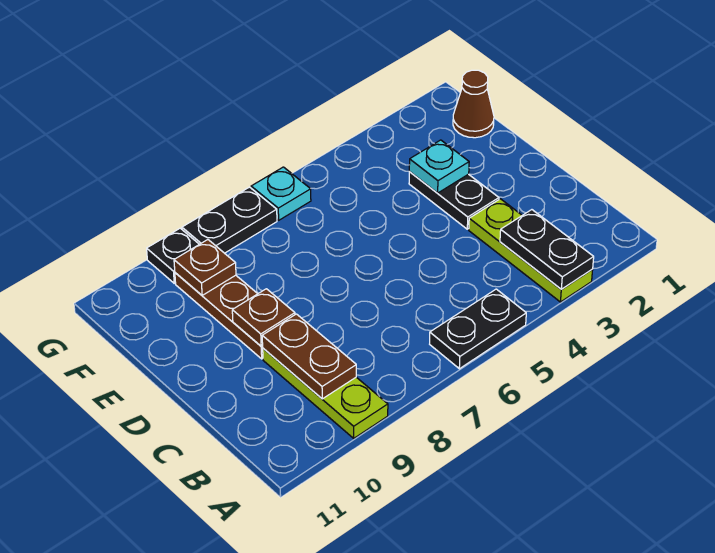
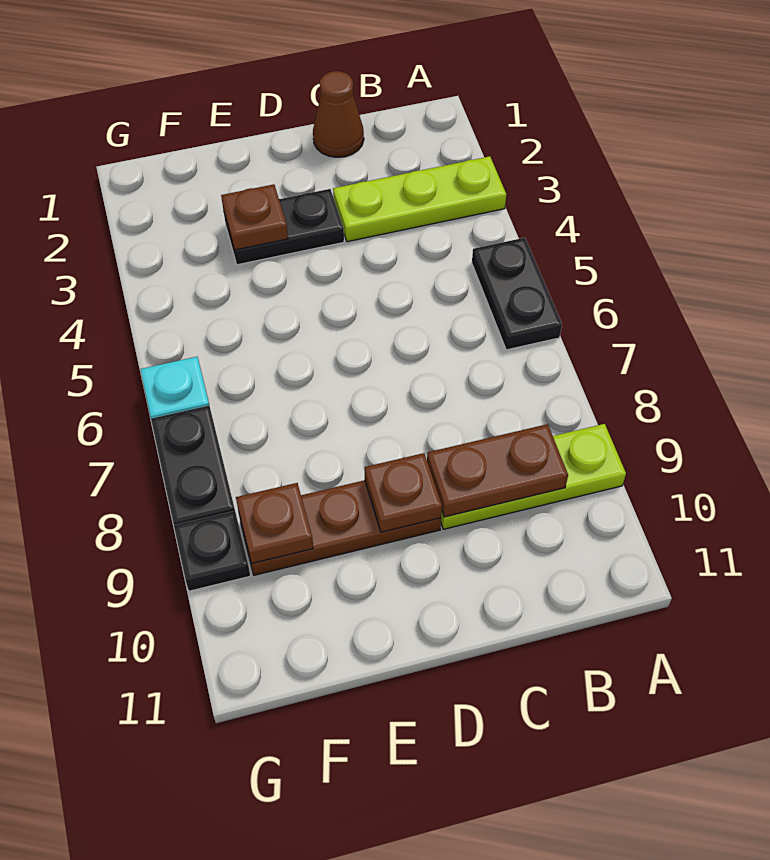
black plate A3:B3 level 2 -> none
cyan plate E3 level 2 -> brown plate E3 level 2
brown cone F1 level 1 -> brown cone C1 level 1

